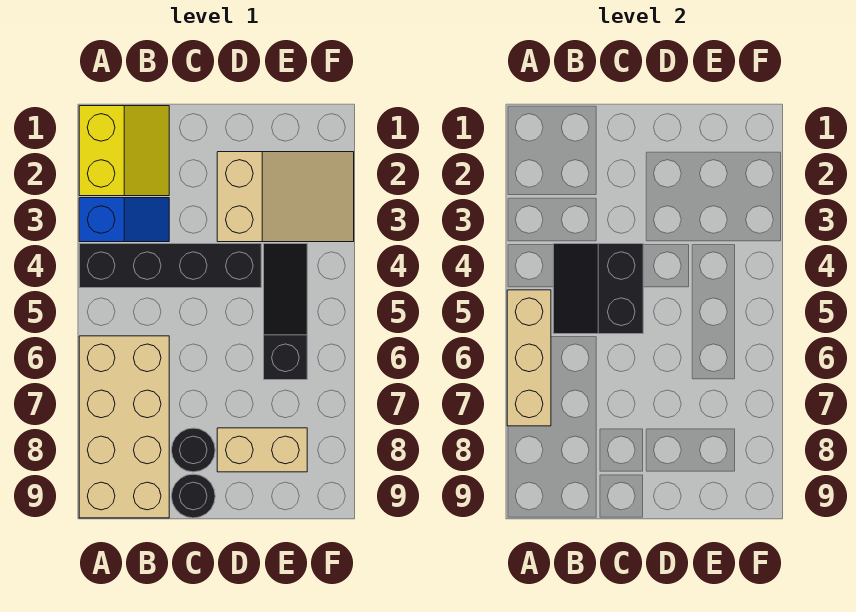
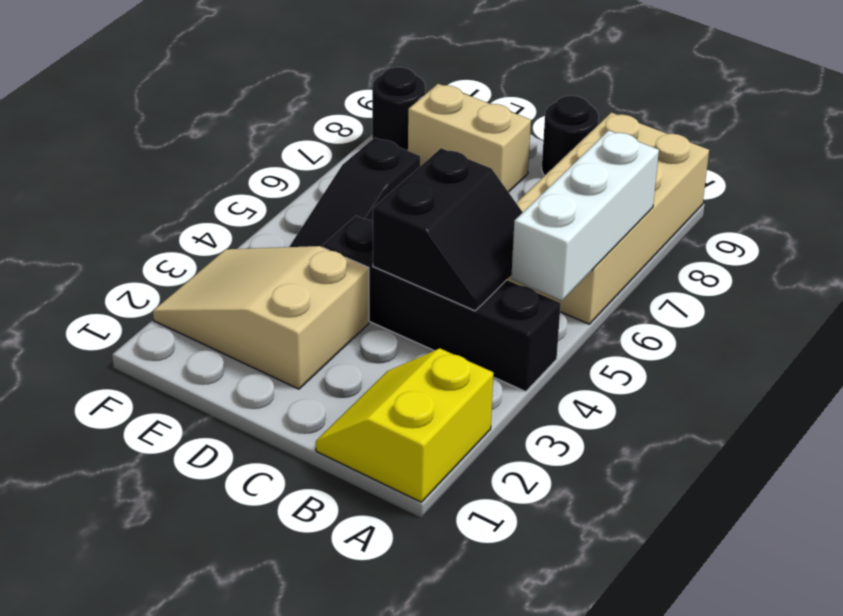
blue slope A3:B3 level 1 top A -> none
tan brick A5:A7 level 2 -> white brick A5:A7 level 2
black round brick C8 level 1 -> black round brick F8 level 1

